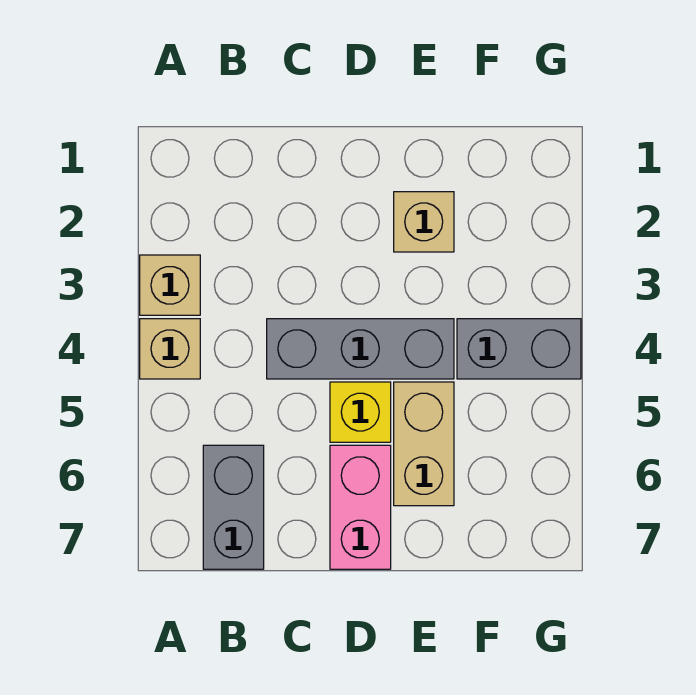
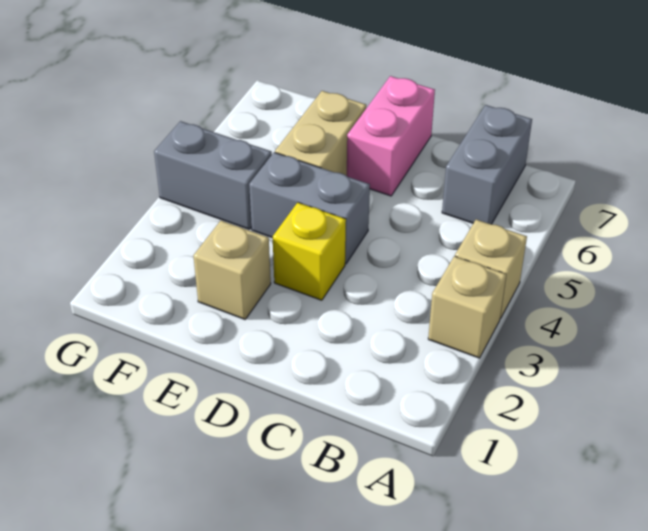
grey brick C4:E4 level 1 -> grey brick D4:E4 level 1
yellow brick D5 level 1 -> yellow brick D3 level 1

